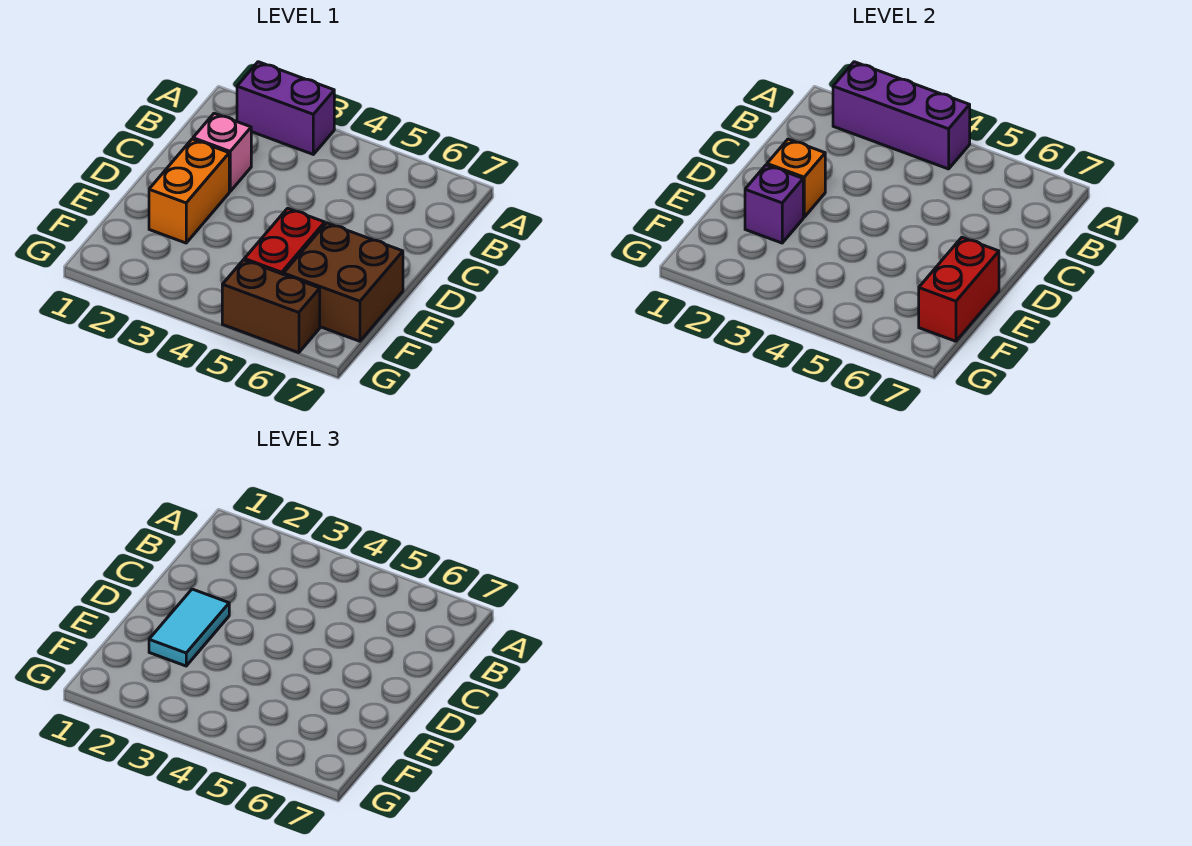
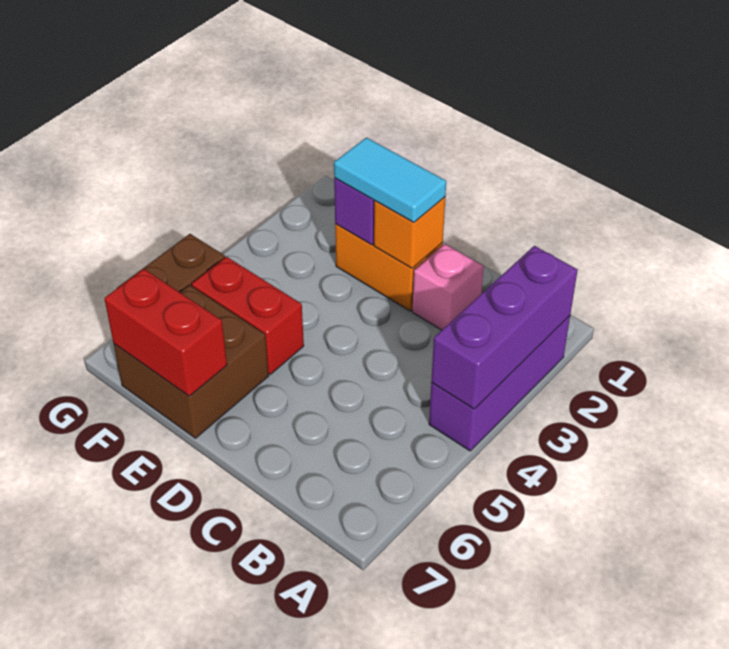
purple brick A2:A3 level 1 -> purple brick A2:A4 level 1

